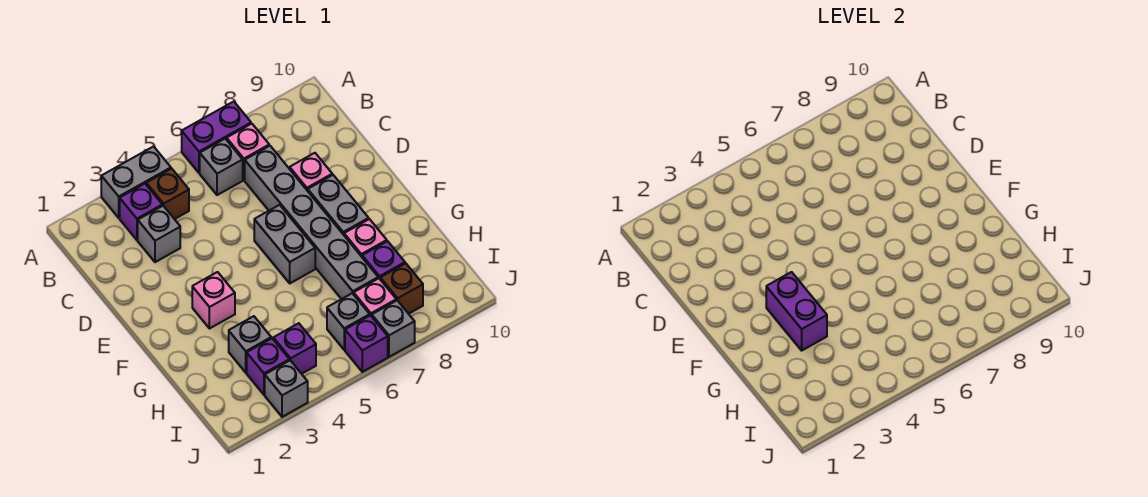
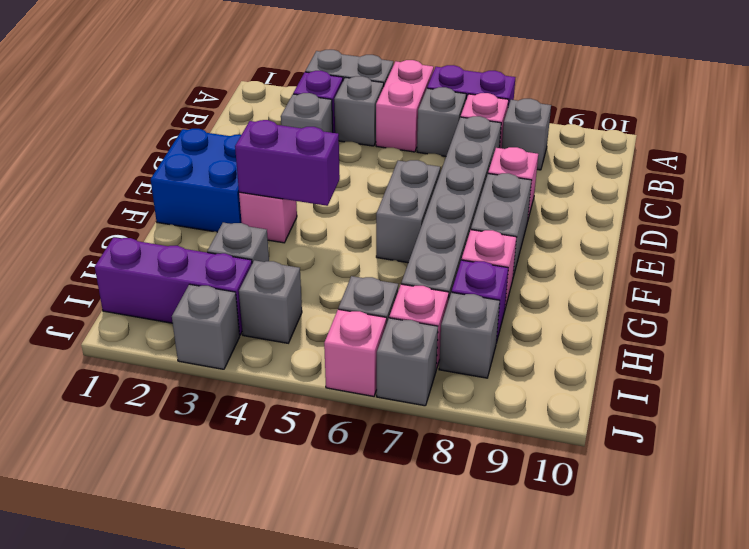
none -> pink brick A5:B5 level 1
brown brick B4 level 1 -> grey brick B4 level 1
none -> grey brick B8 level 1
none -> blue brick E1:F2 level 1
purple brick F3:G3 level 2 -> purple brick F3:F4 level 2
purple brick I3 level 1 -> purple brick I1:I3 level 1
purple brick I4 level 1 -> grey brick I4 level 1
brown brick I8 level 1 -> grey brick I8 level 1
purple brick J6 level 1 -> pink brick J6 level 1

